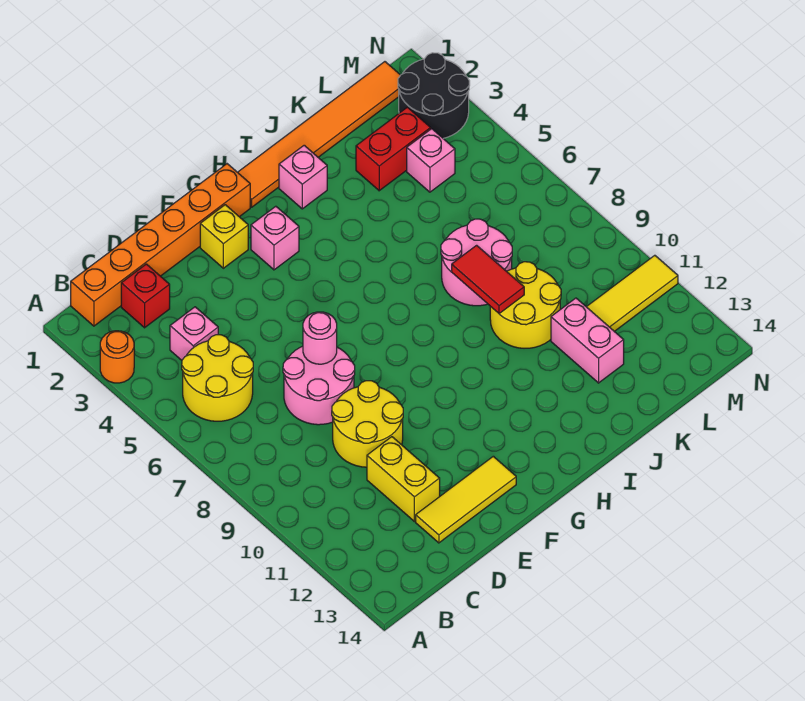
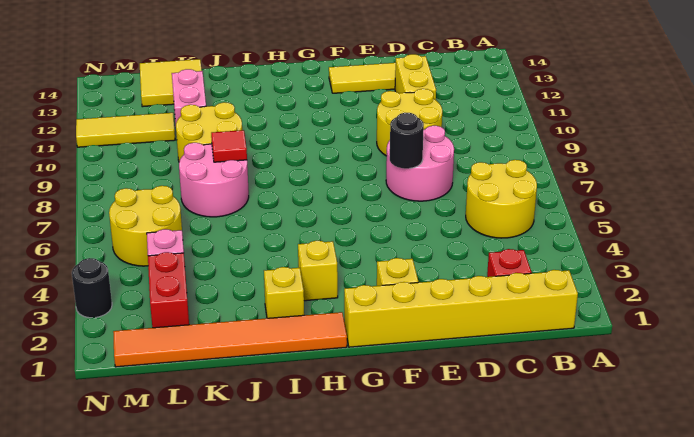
orange round brick A3 level 1 -> none
orange brick B1:G1 level 1 -> yellow brick B1:G1 level 1
pink brick C4 level 1 -> none
pink round brick E7 level 2 -> black round brick E7 level 2
pink brick G3 level 1 -> none
none -> yellow brick H3 level 1
pink brick I2 level 1 -> yellow brick I2 level 1
red tile J8:J9 level 2 -> red tile J8 level 2
red brick K3:L3 level 1 -> red brick L2:L3 level 1
none -> yellow tile K13:L14 level 1
none -> yellow round brick L5:M6 level 1
black round brick M2:N3 level 1 -> black round brick N3 level 1

